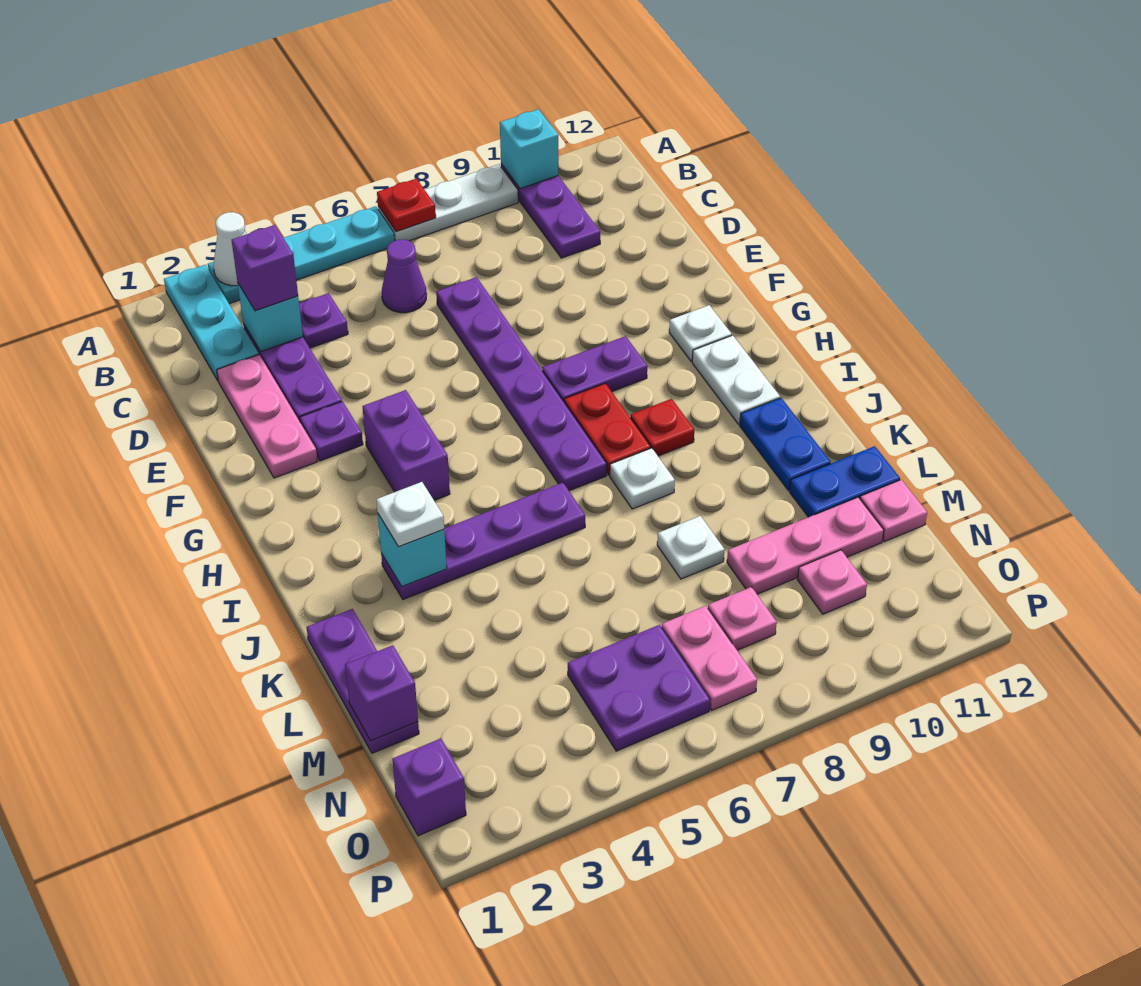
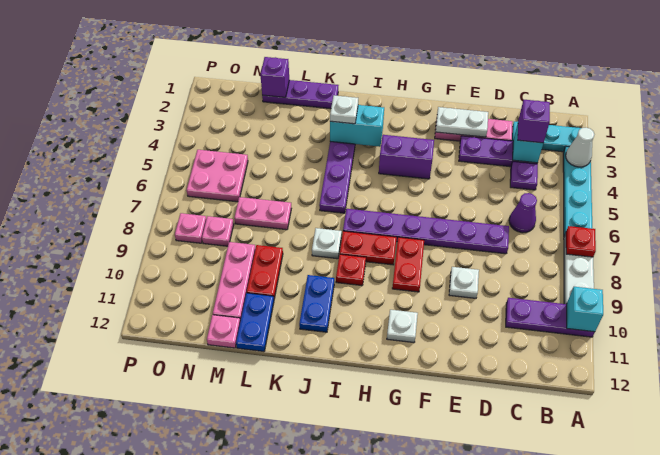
purple plate F3 level 1 -> none
purple plate G8:G9 level 1 -> red plate G8:G9 level 1
white plate H11:I11 level 1 -> white plate E2:F2 level 2
cyan brick J3 level 2 -> cyan brick I3:J3 level 2
blue plate J11:K11 level 1 -> blue plate J10:J11 level 1
white plate L8 level 1 -> white plate E9 level 1
none -> red plate L9:L10 level 1
purple plate N5:O6 level 1 -> pink plate N5:O6 level 1
pink plate N7:O7 level 1 -> pink plate L7:M7 level 1
pink plate N10 level 1 -> pink plate O8 level 1
purple brick O1 level 1 -> none

